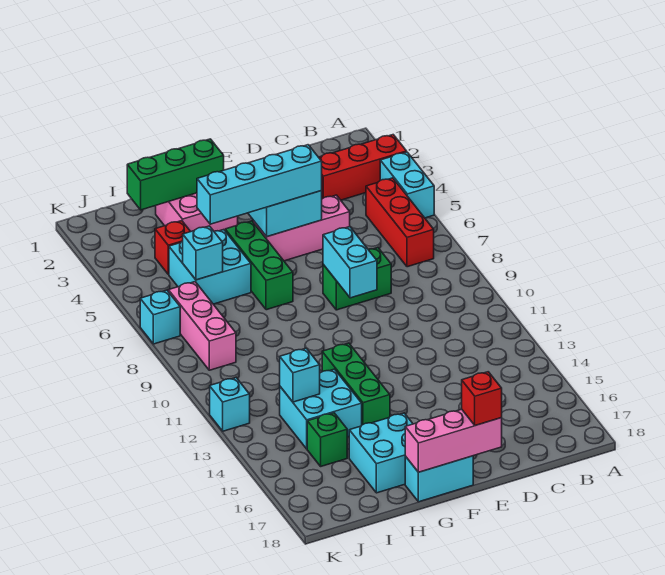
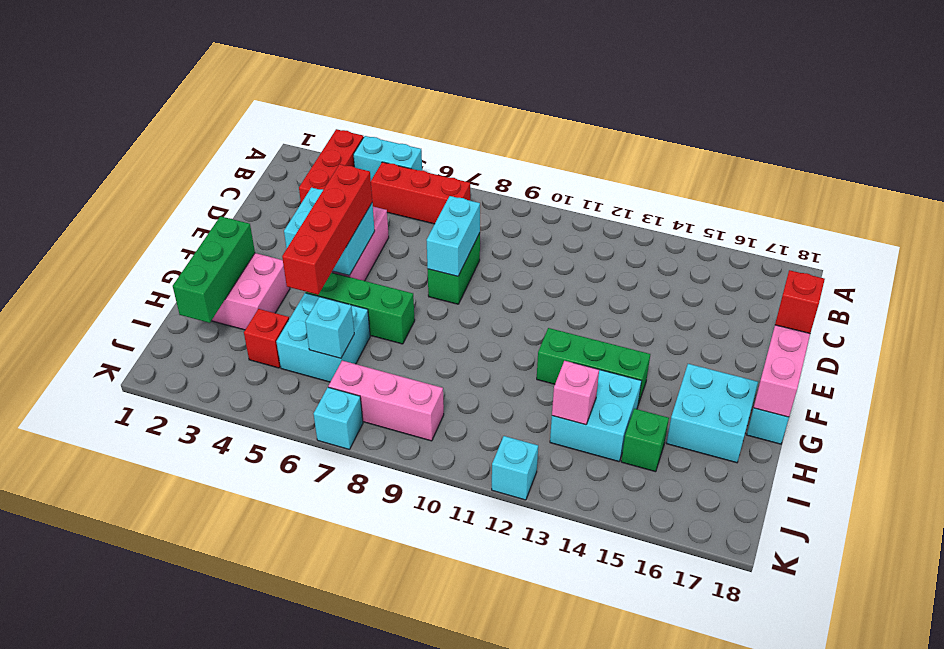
cyan brick E5:H5 level 3 -> red brick E5:H5 level 3
cyan brick E8:E9 level 2 -> cyan brick D8:E8 level 2
cyan brick I13 level 2 -> pink brick I13 level 2

